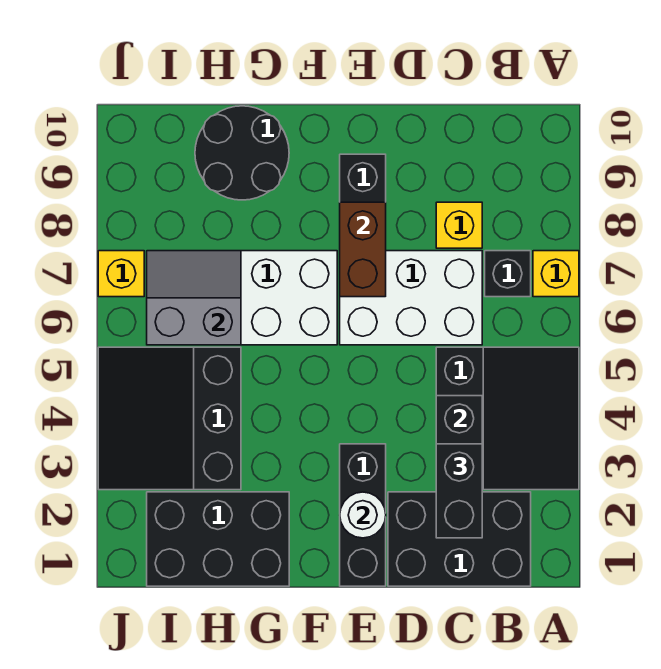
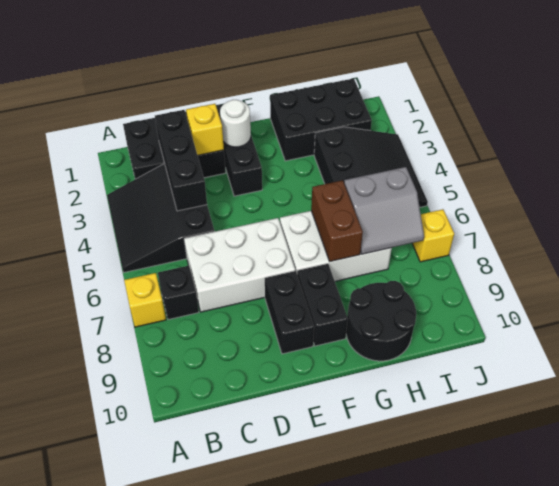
black brick C2:C3 level 3 -> black brick F8:F9 level 1
yellow brick C8 level 1 -> yellow brick D2 level 2
brown brick E7:E8 level 2 -> brown brick G6:G7 level 2

